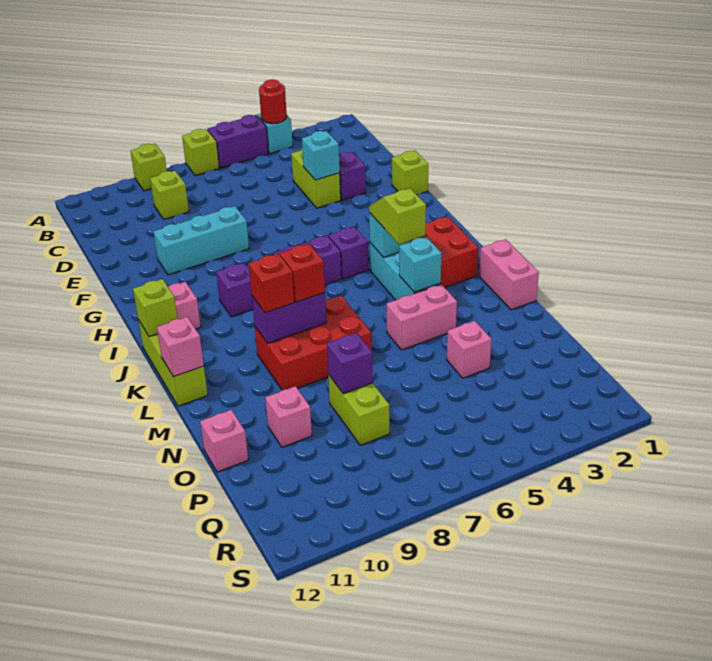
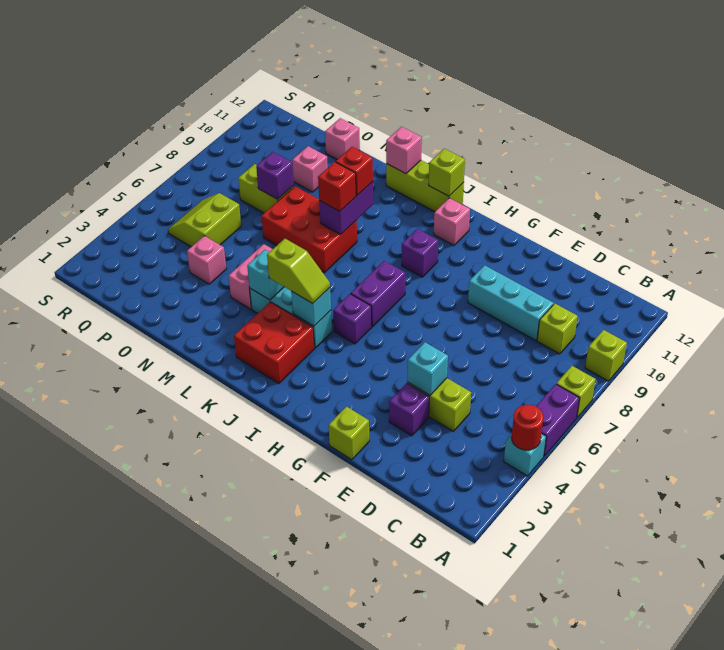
cyan brick F8:F10 level 1 -> cyan brick D9:F9 level 1
pink brick L1:M1 level 1 -> none
red brick L7:M9 level 1 -> red brick L7:N8 level 1
none -> lime slope P5:Q6 level 1 top P

